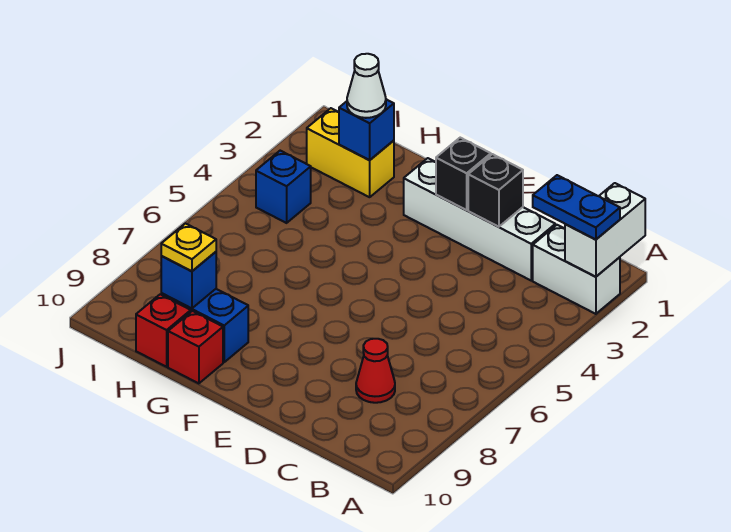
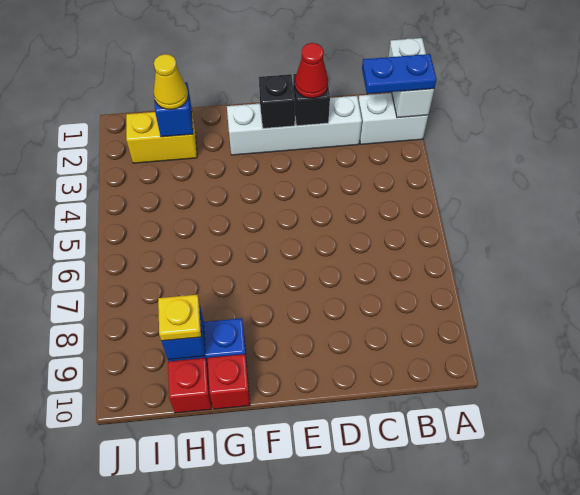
red cone C8 level 1 -> red cone D2 level 3
white cone H2 level 3 -> yellow cone H2 level 3
blue brick I4 level 1 -> none

